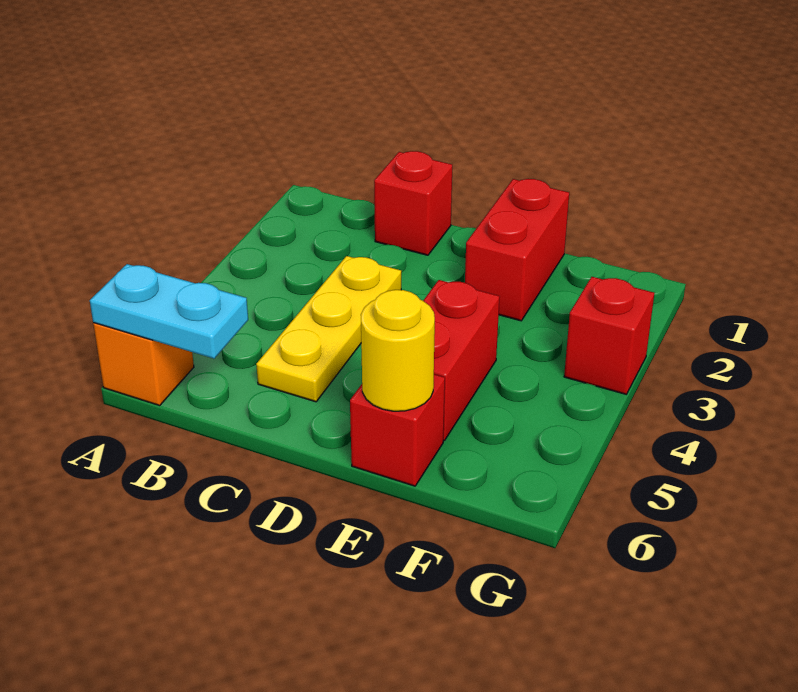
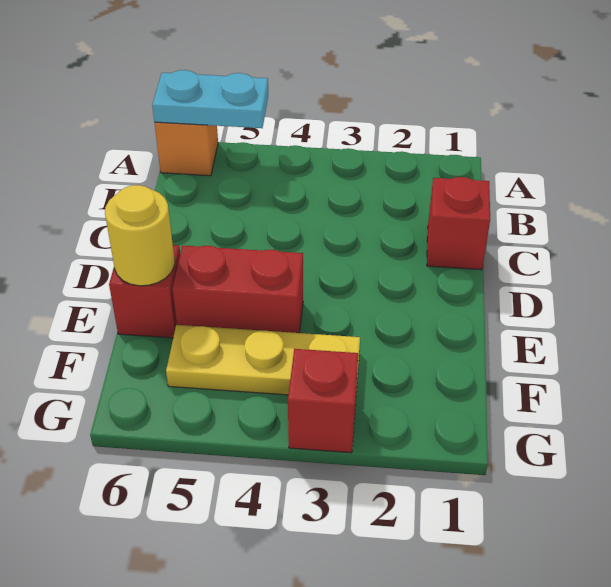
cyan plate A6:B6 level 2 -> cyan plate A5:A6 level 2
yellow plate C3:C5 level 1 -> yellow plate F3:F5 level 1
red brick E1:E2 level 1 -> none

